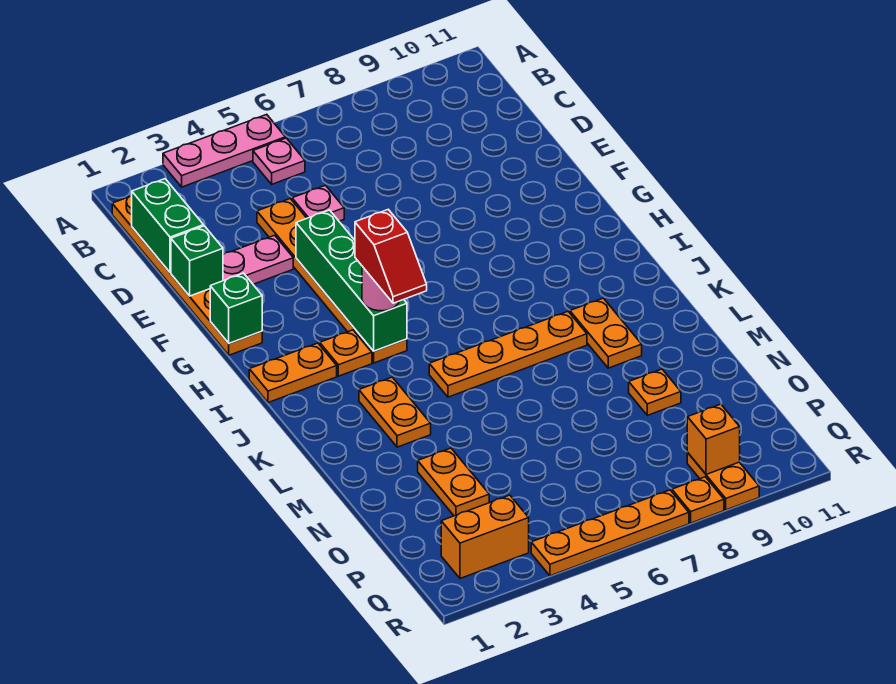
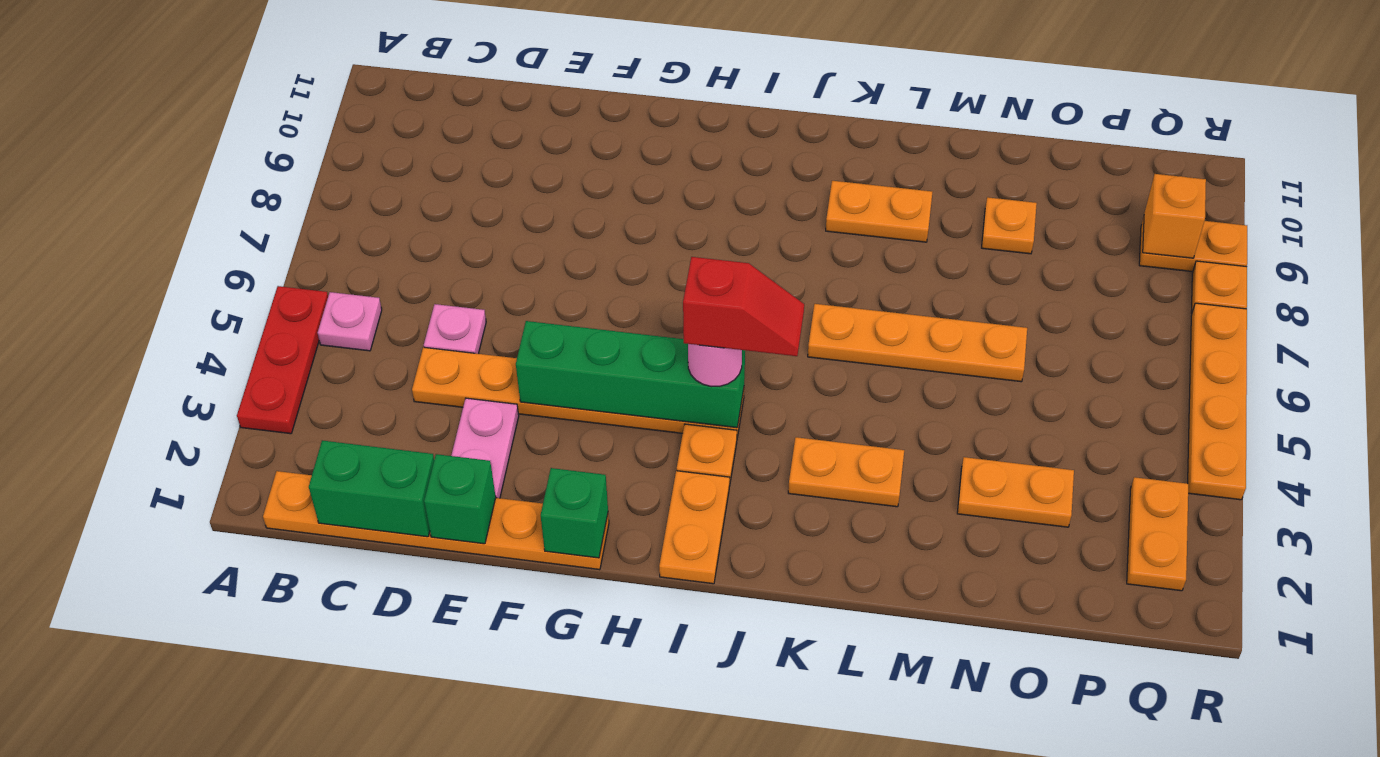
pink plate A3:A5 level 1 -> red plate A3:A5 level 1
orange plate K5:K8 level 1 -> orange plate K6:N6 level 1
orange brick Q2:Q3 level 1 -> orange plate Q2:Q3 level 1

